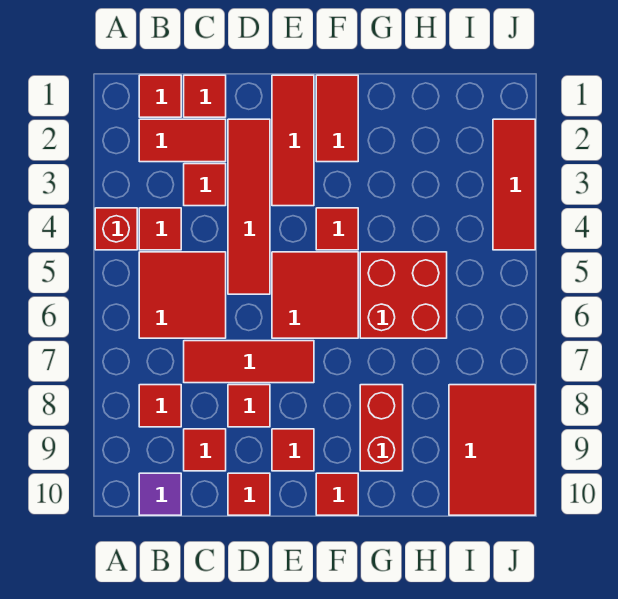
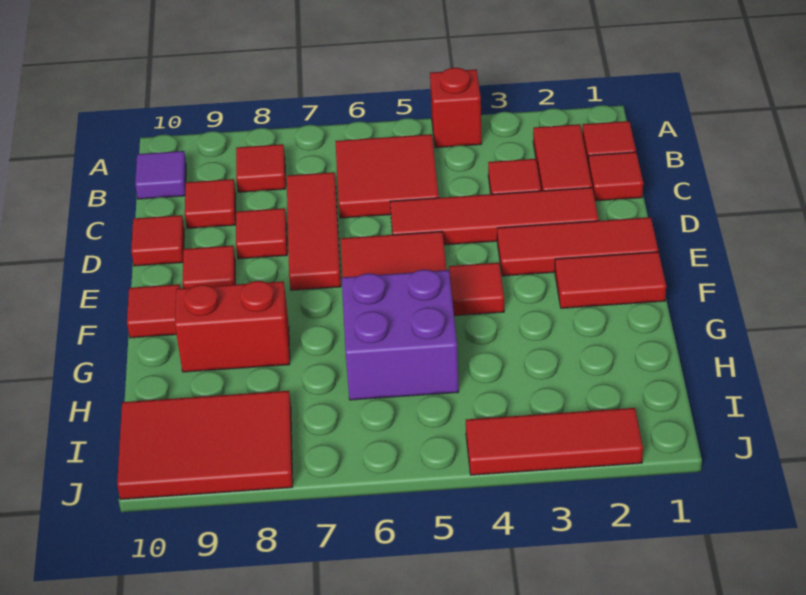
red tile B4 level 1 -> none
red brick G5:H6 level 1 -> purple brick G5:H6 level 1

